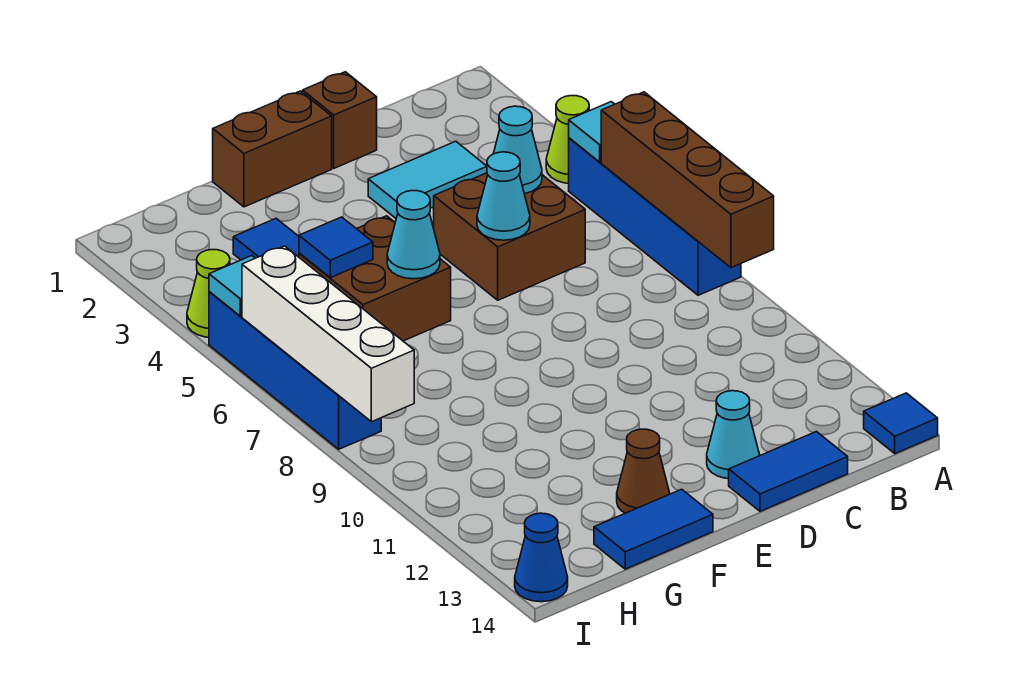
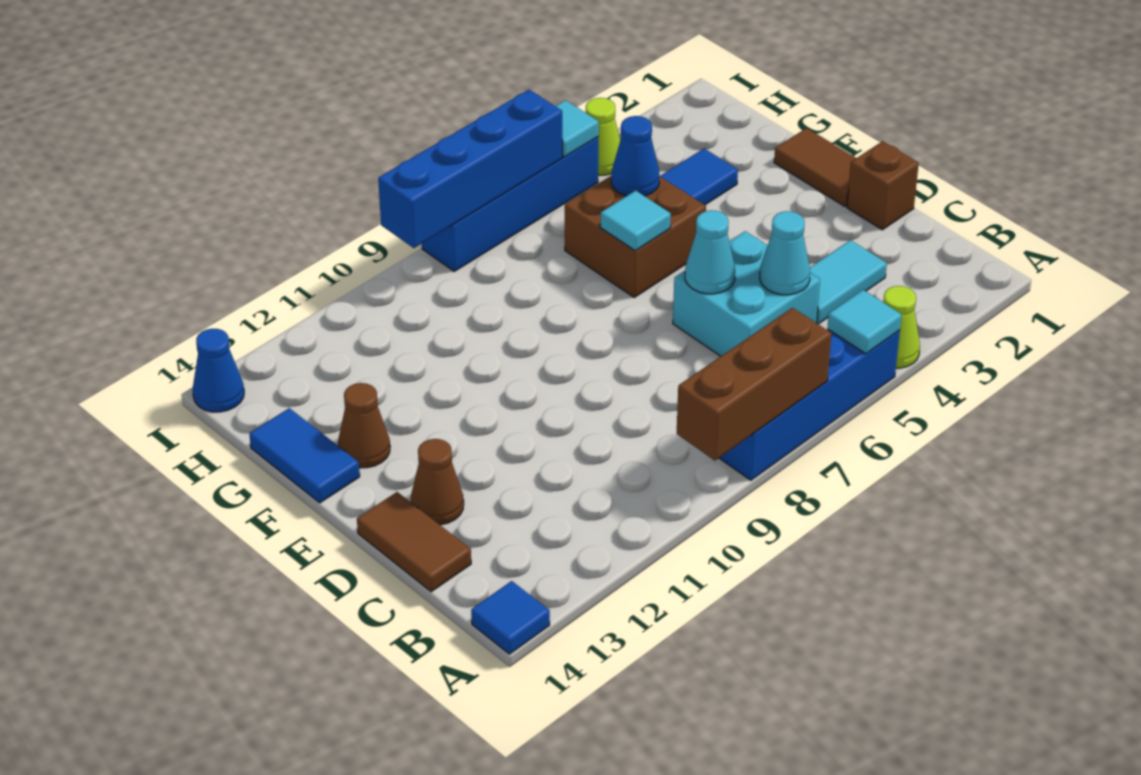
brown brick A6:A9 level 2 -> brown brick A7:A9 level 2
cyan tile C3:D3 level 1 -> cyan tile C3:C4 level 1
brown brick C5:D6 level 1 -> cyan brick C5:D6 level 1
blue tile C14:D14 level 1 -> brown tile C14:D14 level 1
cyan cone D13 level 1 -> brown cone D13 level 1
brown brick E1:F1 level 1 -> brown tile E1:F1 level 1
cyan cone F6 level 2 -> cyan tile F6 level 2
blue tile G5 level 2 -> blue cone G5 level 2
white brick I6:I9 level 2 -> blue brick I6:I9 level 2

